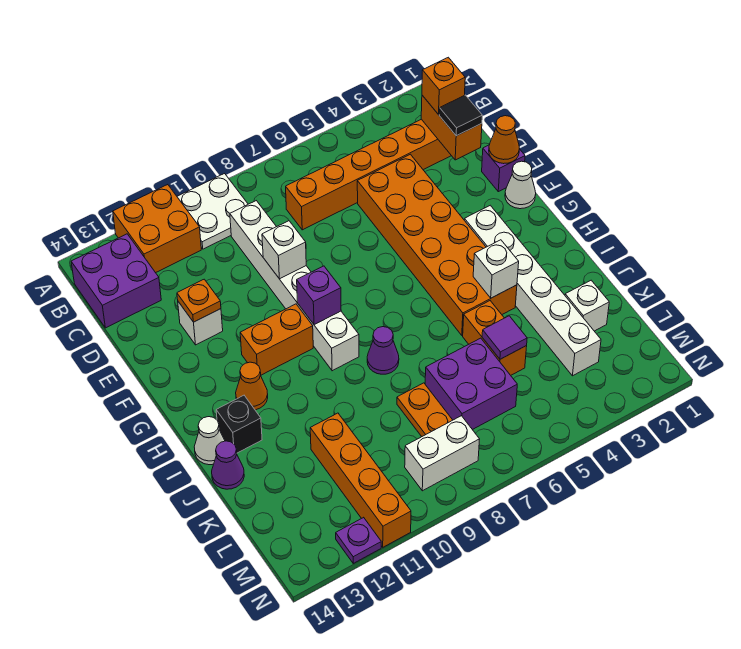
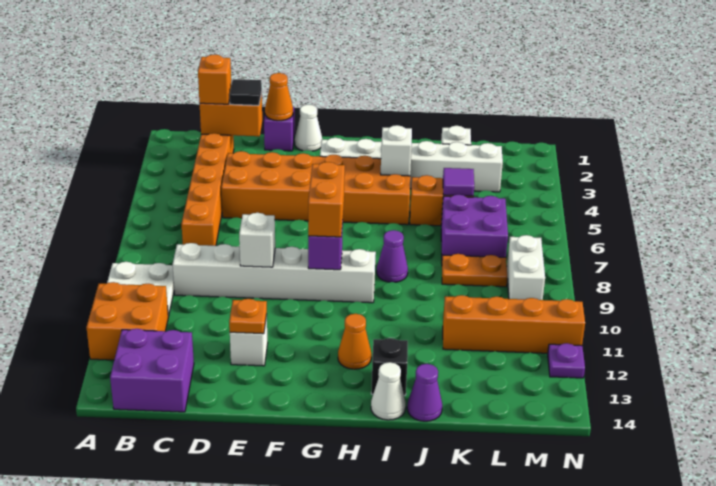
orange brick G10:G11 level 1 -> orange brick G8:G9 level 3

